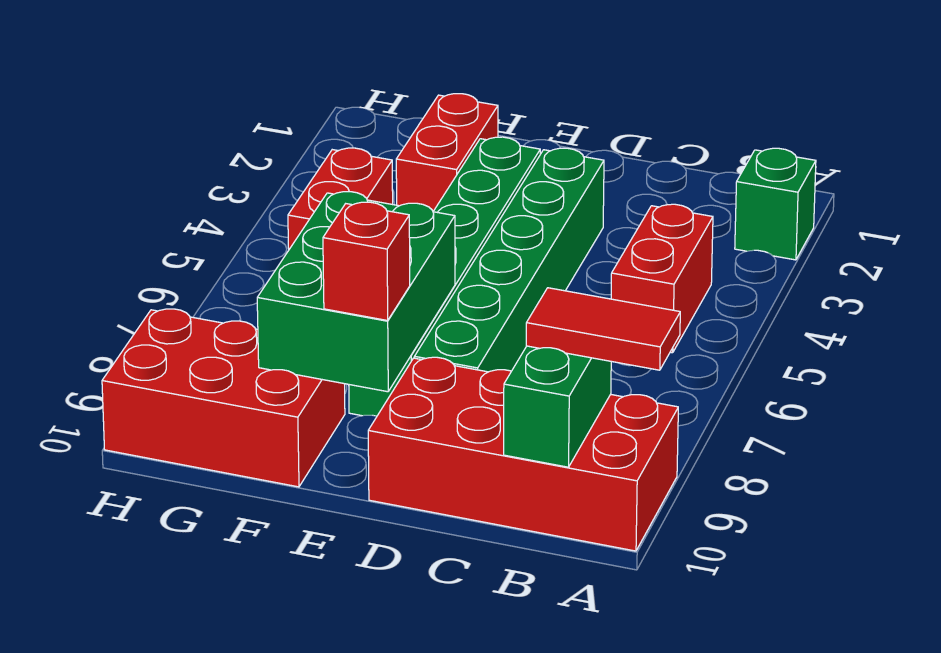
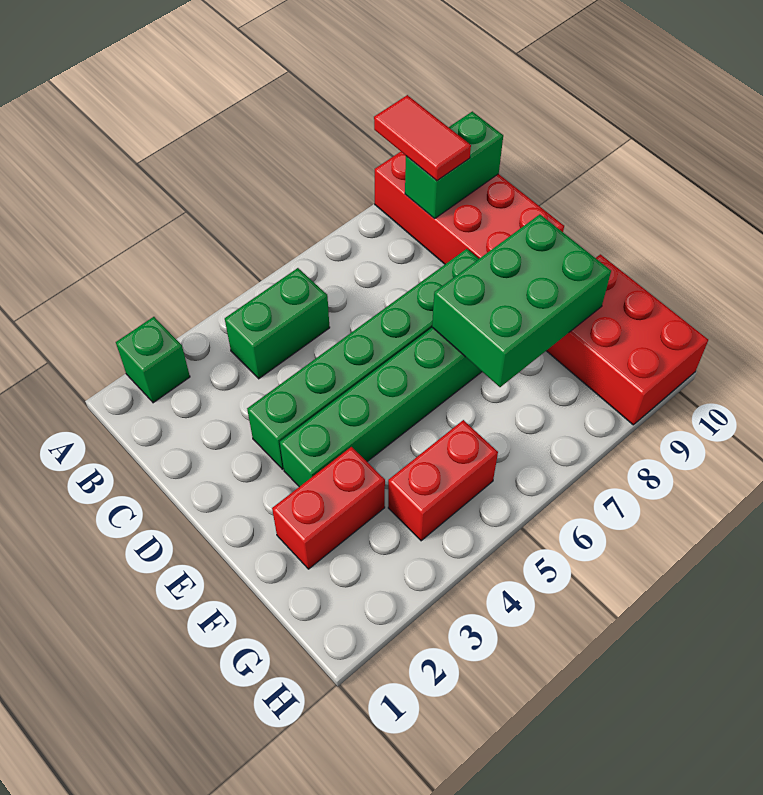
red brick B4:B5 level 1 -> green brick B4:B5 level 1
red brick E9 level 3 -> none

